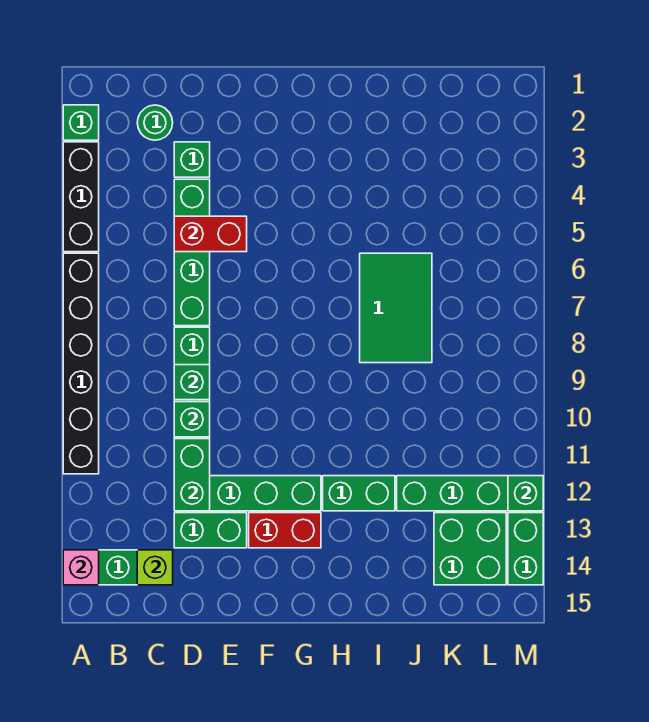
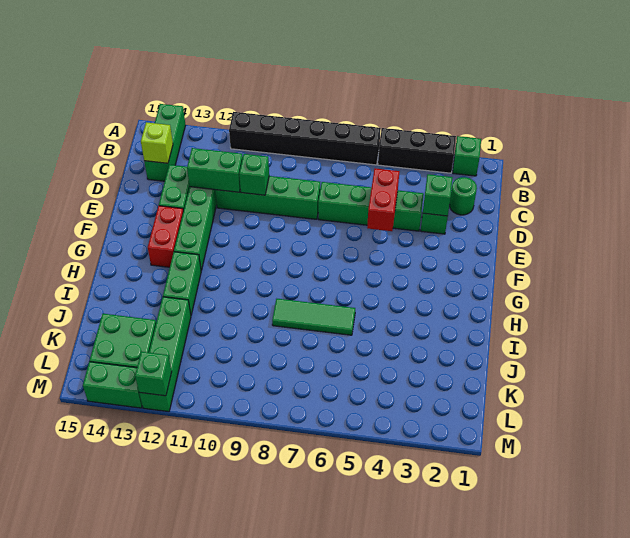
pink brick A14 level 2 -> none
green brick D9 level 2 -> green brick D3 level 2
green tile I6:J8 level 1 -> green tile I6:I8 level 1

